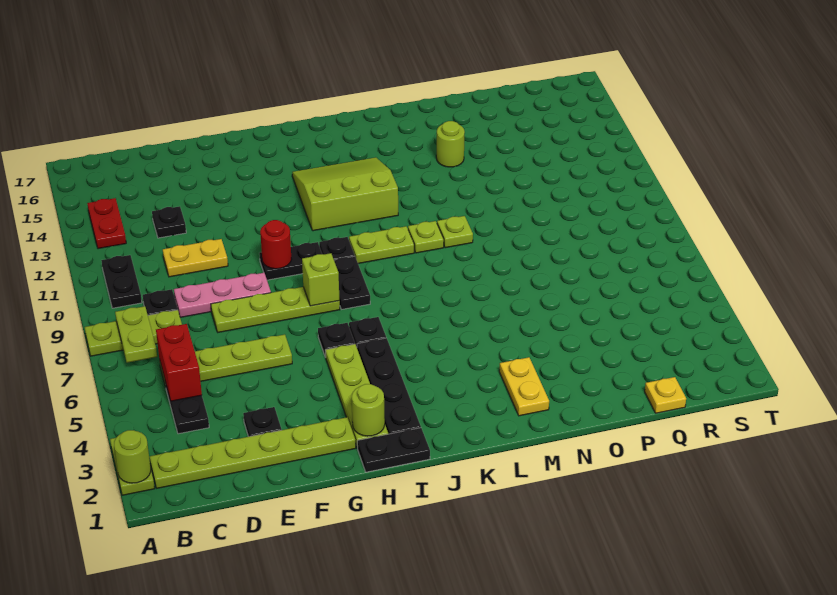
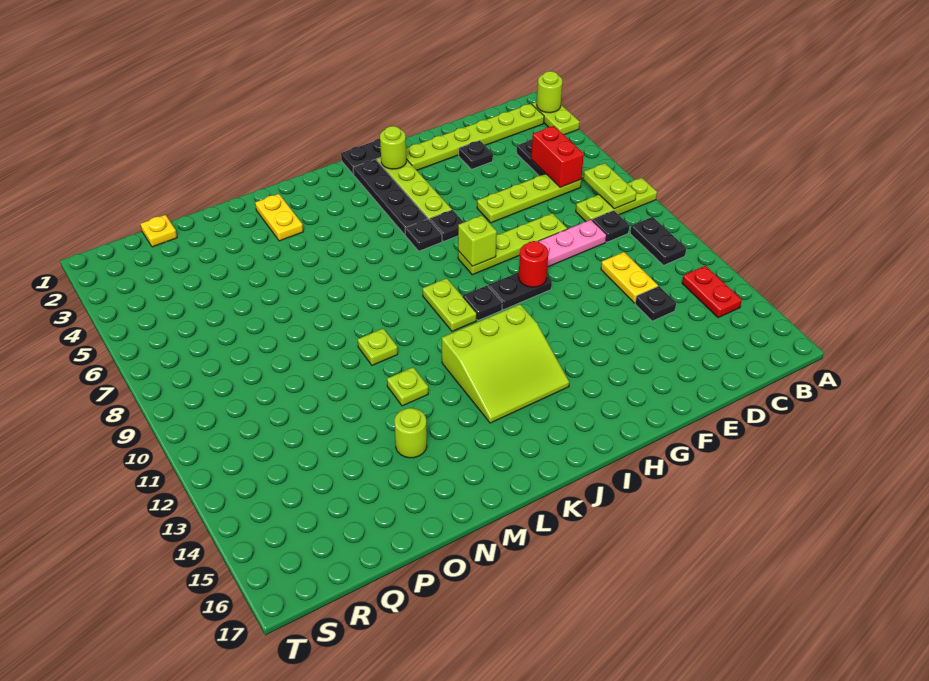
yellow plate D11:E11 level 1 -> yellow plate D11:D12 level 1
black plate I8:I9 level 1 -> none
lime plate J10:K10 level 1 -> lime plate J9:J10 level 1
lime plate L10 level 1 -> lime plate M12 level 1

